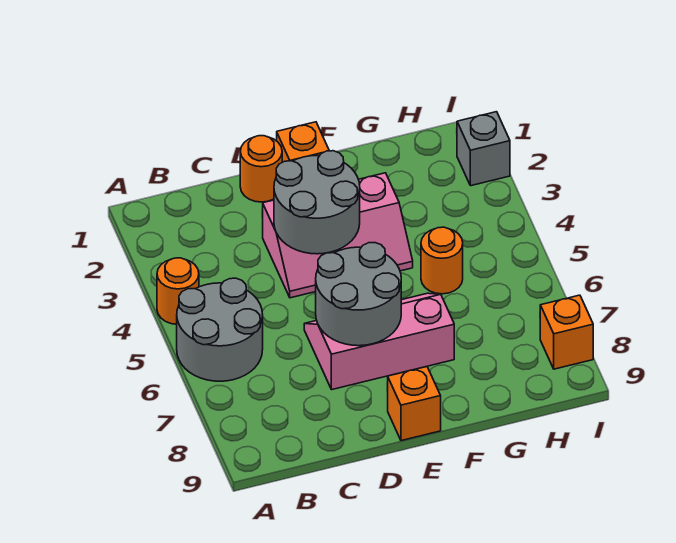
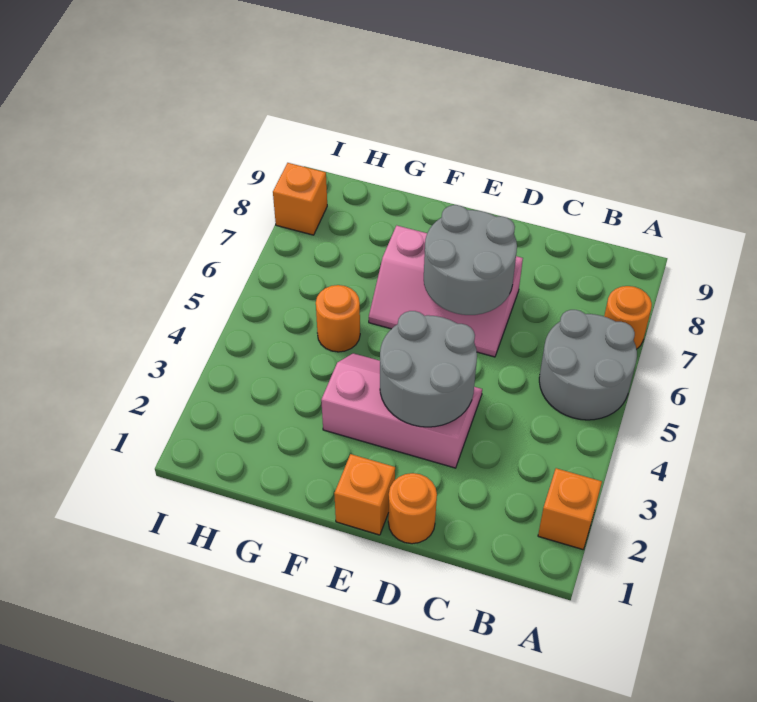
orange round brick A4 level 1 -> orange round brick A7 level 1
orange brick E9 level 1 -> orange brick A2 level 1
grey brick I2 level 1 -> none

